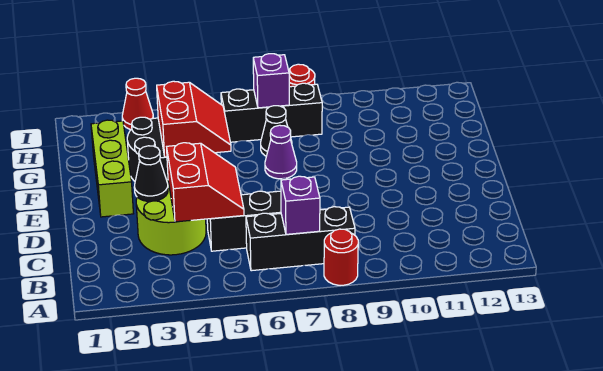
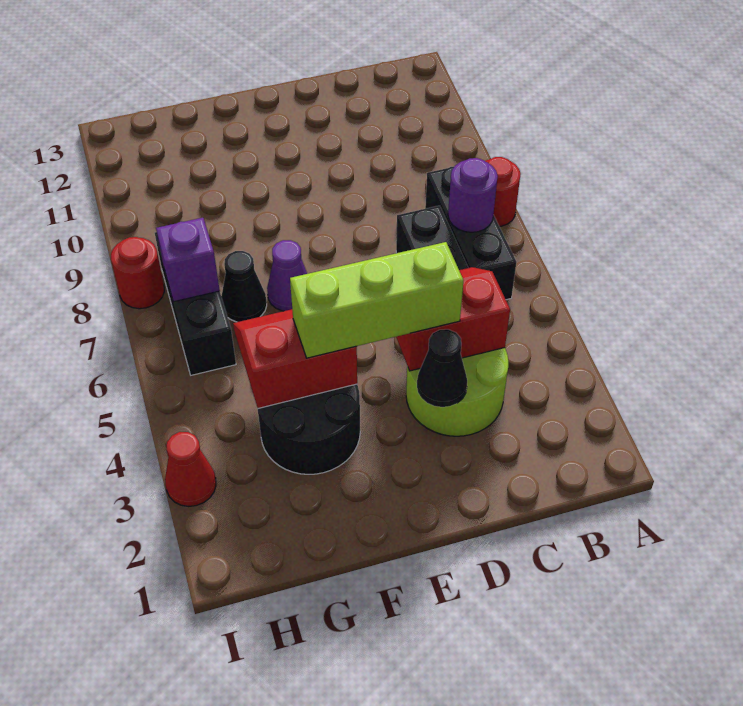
purple brick B7 level 2 -> purple round brick B7 level 2
lime brick E2:G2 level 1 -> lime brick D4:F4 level 3

